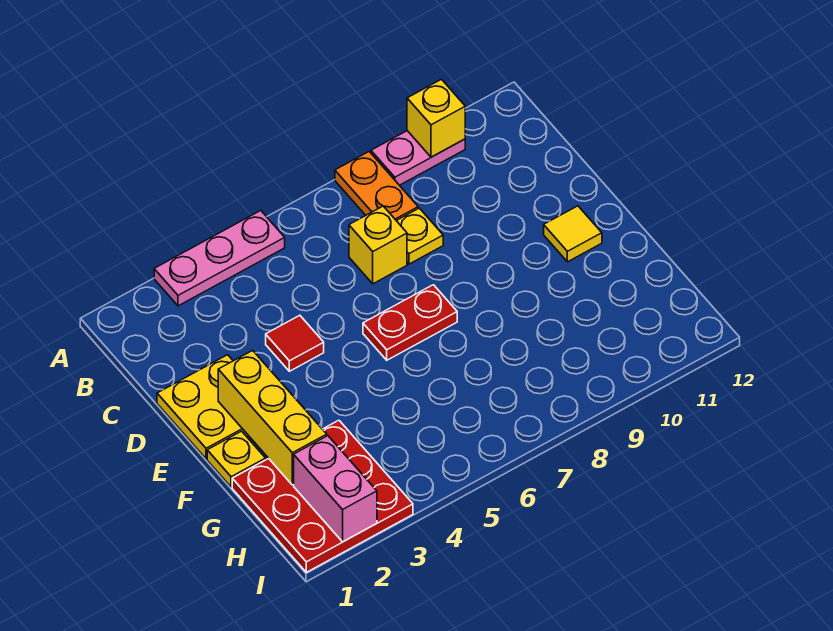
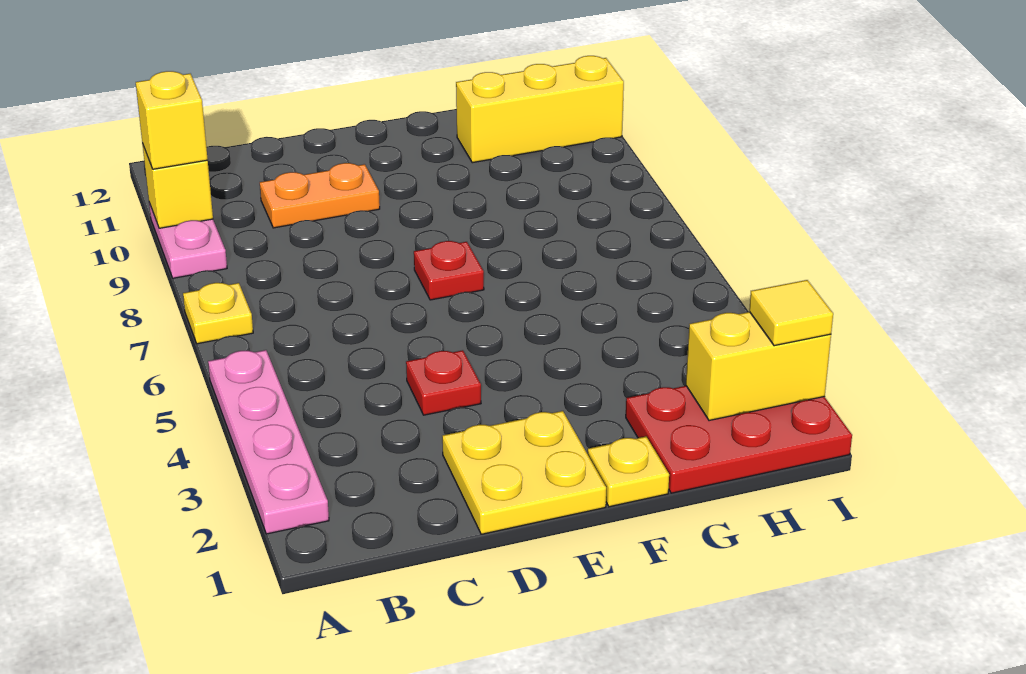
pink plate A3:A5 level 1 -> pink plate A2:A5 level 1
orange plate A8:B8 level 1 -> orange plate C10:D10 level 1
yellow brick C7 level 1 -> yellow brick A10 level 3
yellow plate C8 level 1 -> yellow plate A7 level 1
red tile D4 level 1 -> red plate D4 level 1
yellow brick E2:G2 level 2 -> yellow brick G11:I11 level 1
red plate E6:E7 level 1 -> red plate E7 level 1
yellow tile E11 level 1 -> yellow tile I2 level 3
red plate G1:I3 level 1 -> red plate G1:I2 level 1
pink brick H2:I2 level 2 -> yellow brick H2:I2 level 2

